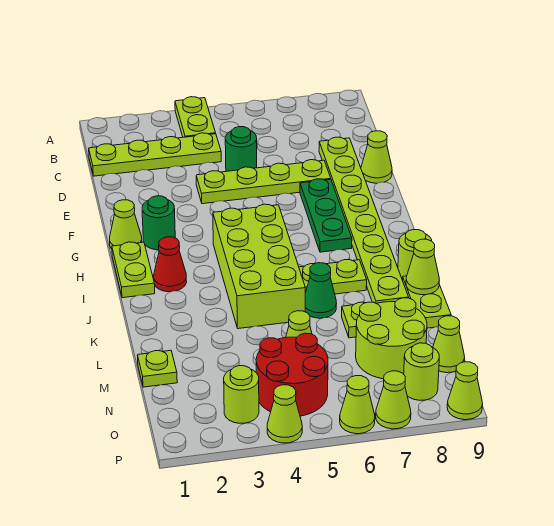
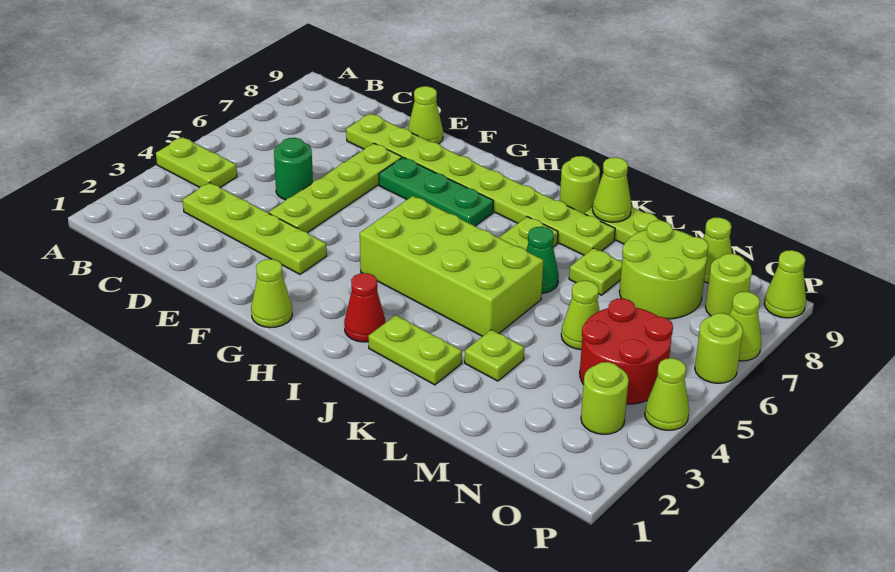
lime plate C1:C4 level 1 -> lime plate C3:F3 level 1
green round brick G2 level 1 -> none
lime plate H1:I1 level 1 -> lime plate J2:K2 level 1
lime plate M1 level 1 -> lime plate L3 level 1
lime cone P6 level 1 -> lime round brick P6 level 1

